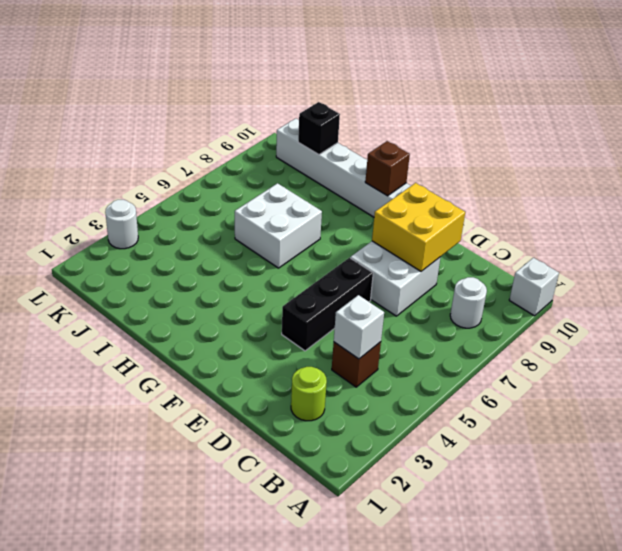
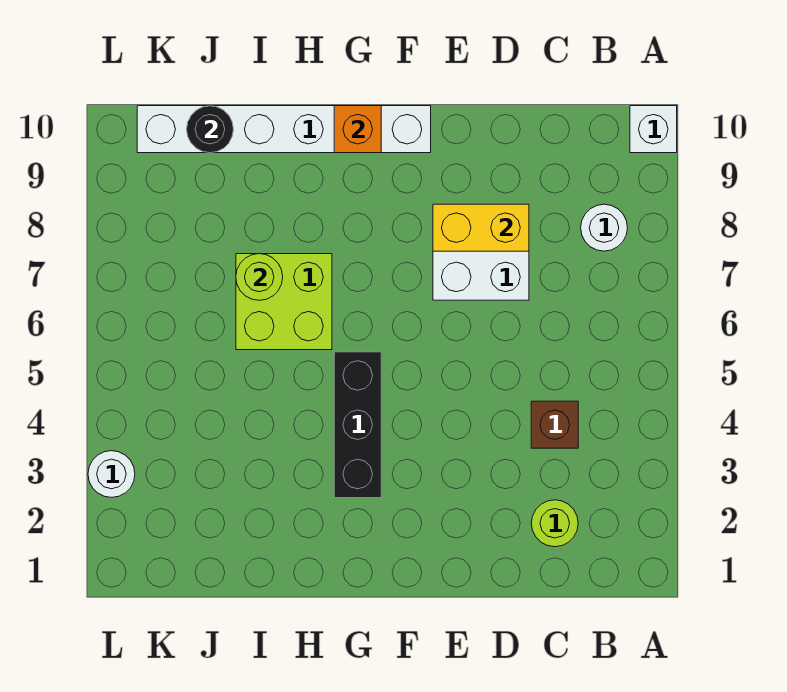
white brick C4 level 2 -> none
yellow brick D8:E9 level 2 -> yellow brick D8:E8 level 2
black brick E4:E6 level 1 -> black brick G3:G5 level 1
brown brick G10 level 2 -> orange brick G10 level 2
white brick H6:I7 level 1 -> lime brick H6:I7 level 1
none -> lime round brick I7 level 2
black brick J10 level 2 -> black round brick J10 level 2

